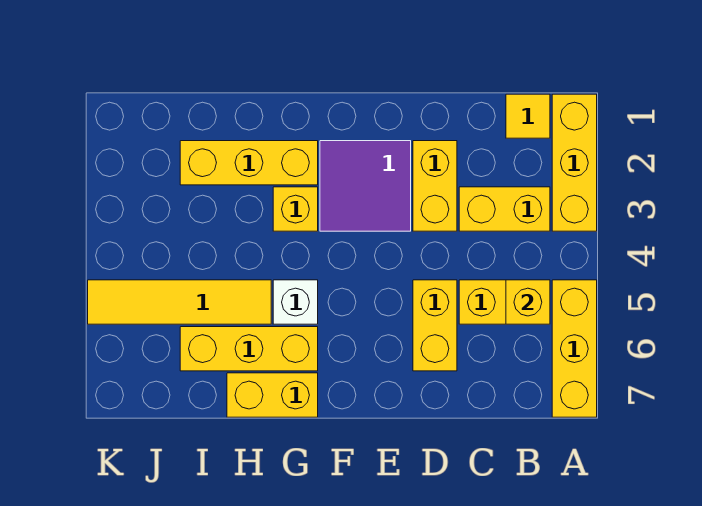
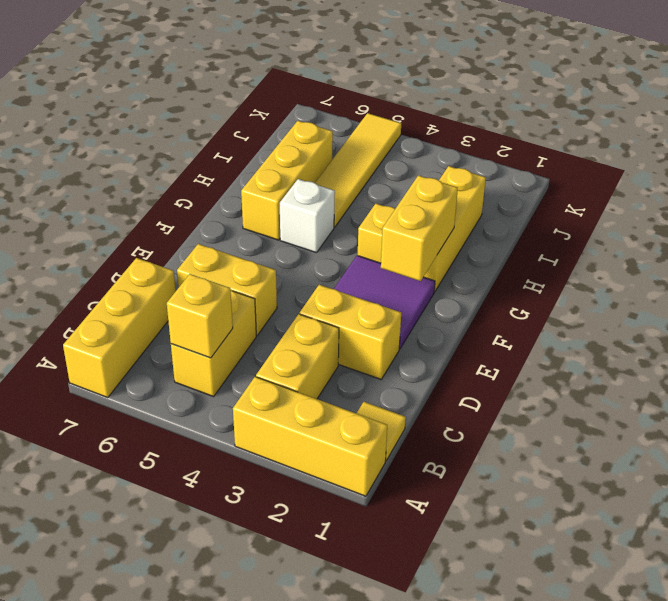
yellow brick A5:A7 level 1 -> yellow brick A7:C7 level 1
yellow brick G7:H7 level 1 -> yellow brick F2:G2 level 2

